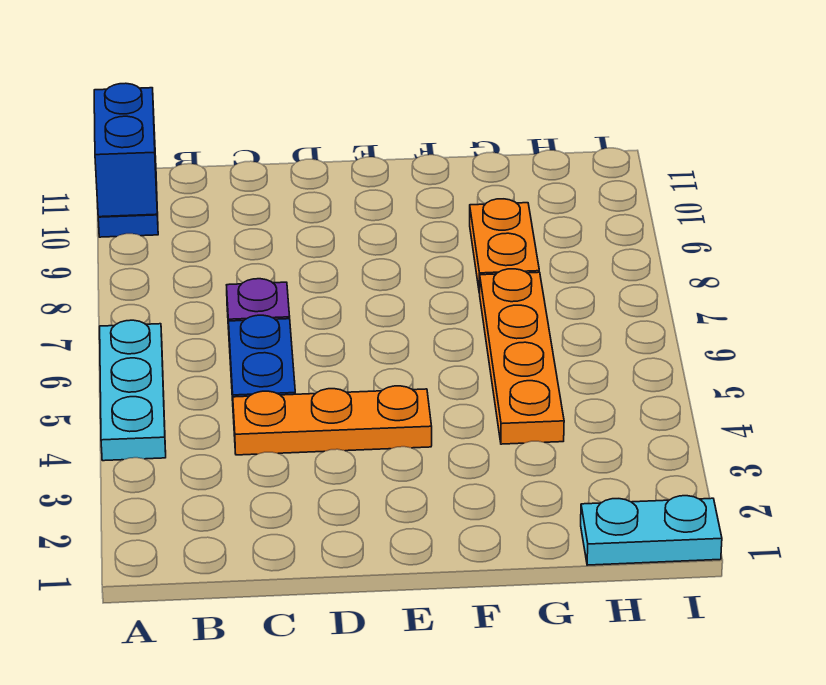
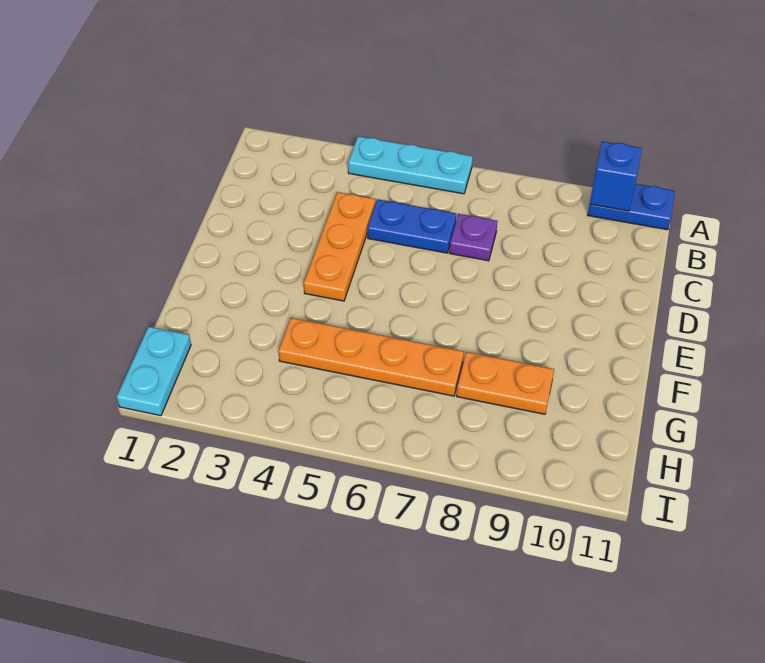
blue brick A10:A11 level 2 -> blue brick A10 level 2

